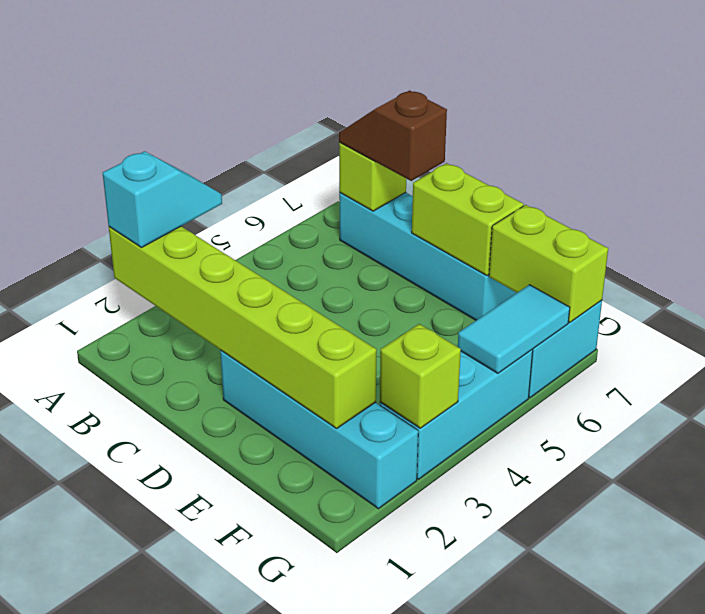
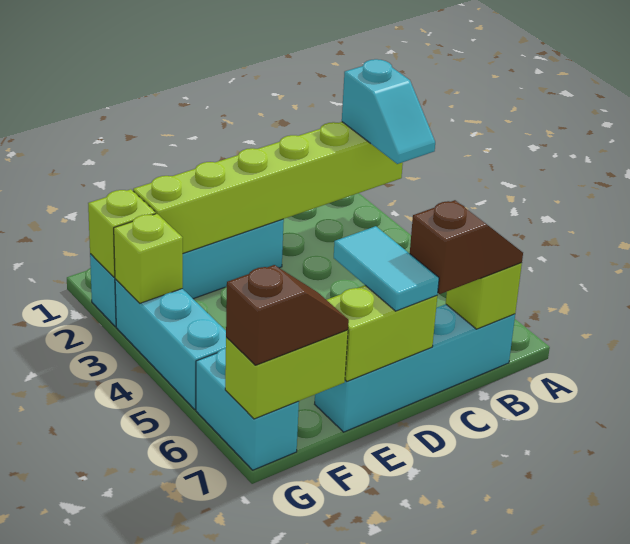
none -> brown slope F7:G7 level 3 top G
none -> lime brick G2 level 2
cyan tile G5:G6 level 2 -> cyan tile D6:D7 level 3

